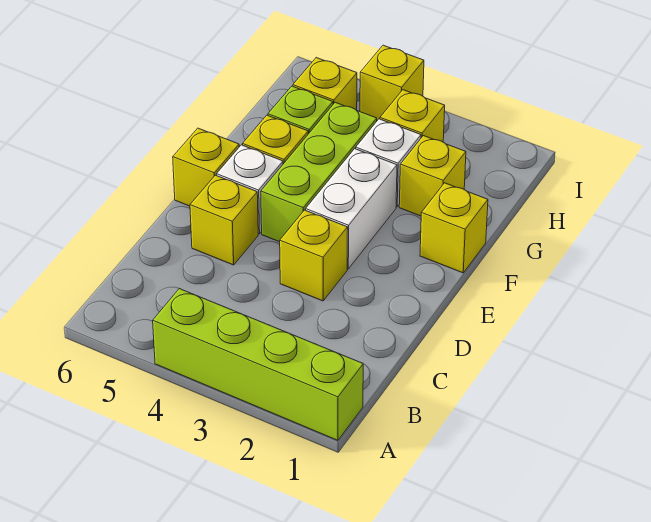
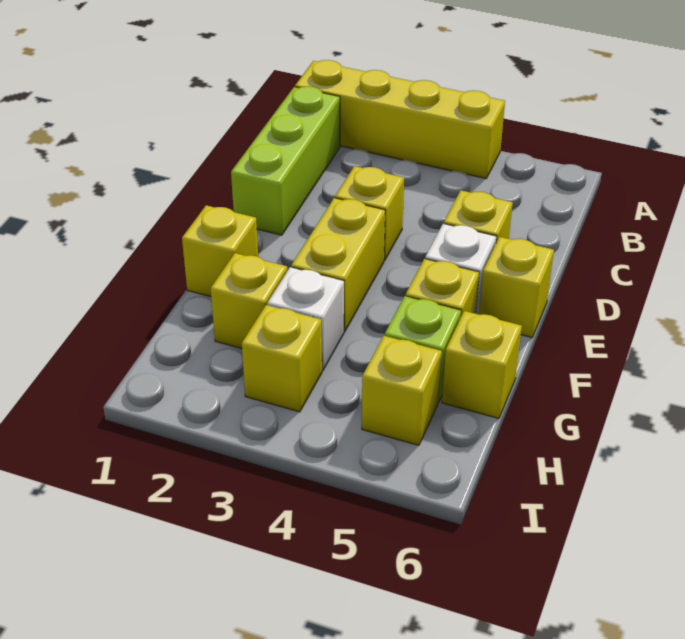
lime brick A1:A4 level 1 -> yellow brick A1:A4 level 1
white brick E3:F3 level 1 -> yellow brick E3:F3 level 1
lime brick E4:G4 level 1 -> lime brick B1:D1 level 1
yellow brick I4 level 1 -> yellow brick G6 level 1

